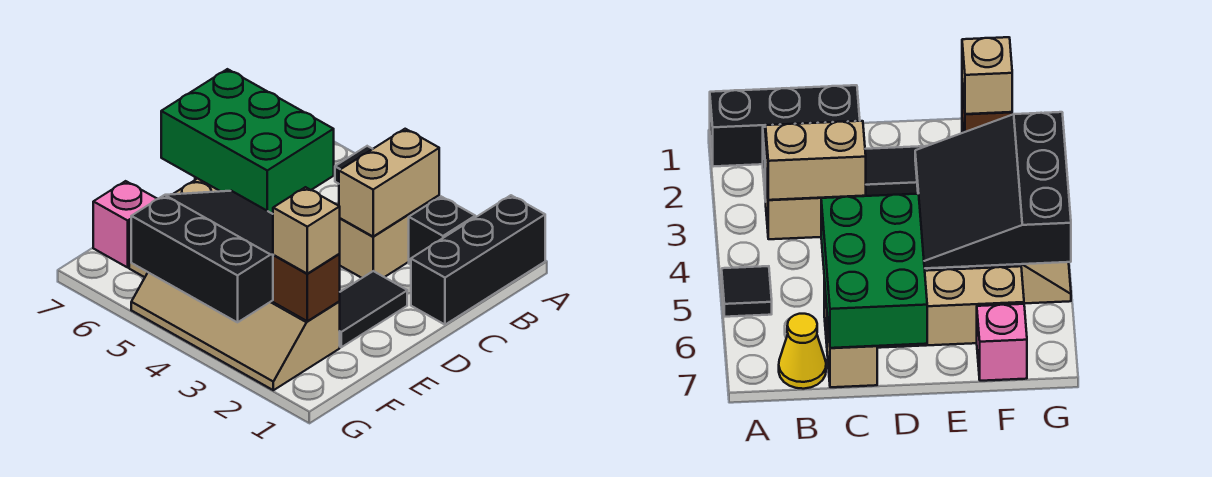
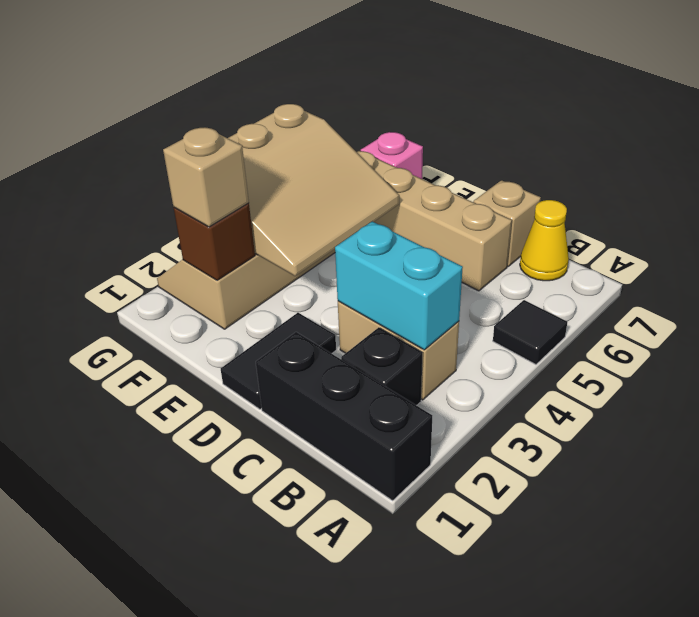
tan brick B3:C3 level 2 -> cyan brick B3:C3 level 2
green brick C5:D7 level 2 -> none
black tile D2:E2 level 1 -> black tile D1:D2 level 1
black slope E3:G5 level 2 top G -> tan slope E3:G5 level 2 top G

